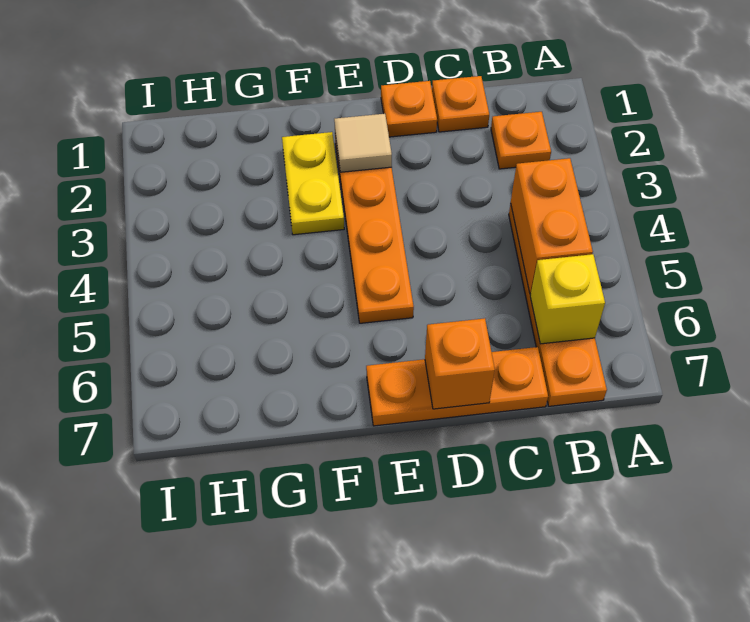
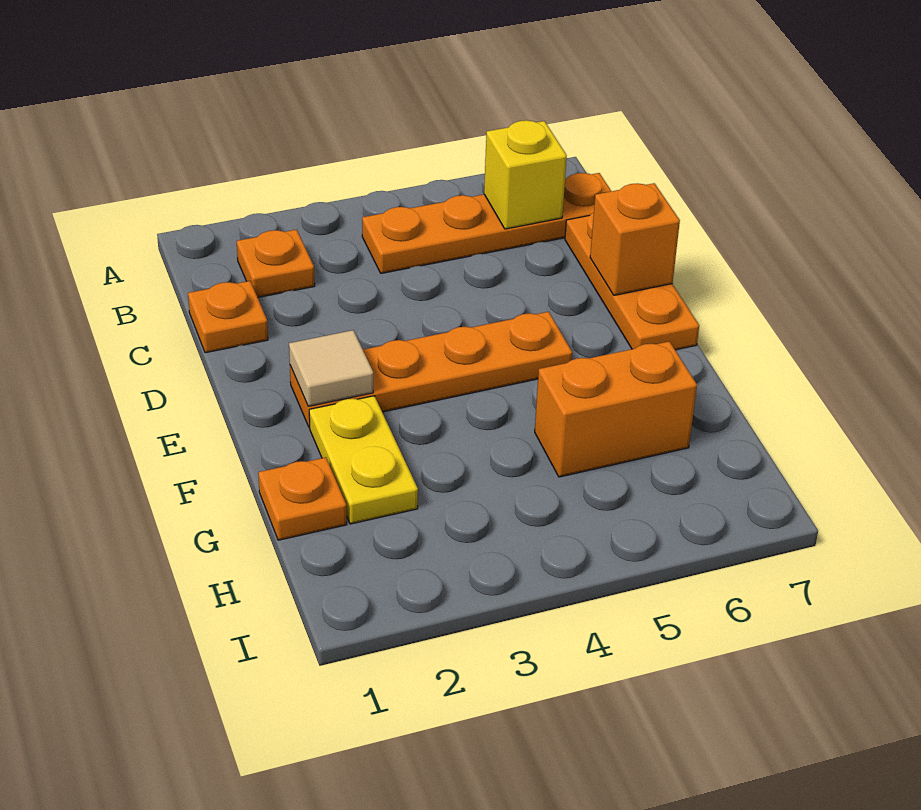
orange brick B4:B5 level 2 -> orange brick G5:G6 level 1
orange plate D1 level 1 -> orange plate G1 level 1
yellow plate F2:F3 level 1 -> yellow plate F2:G2 level 1

